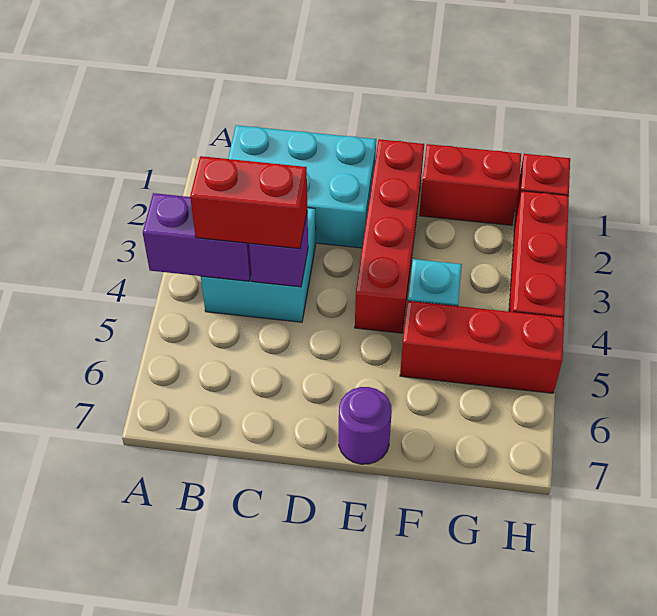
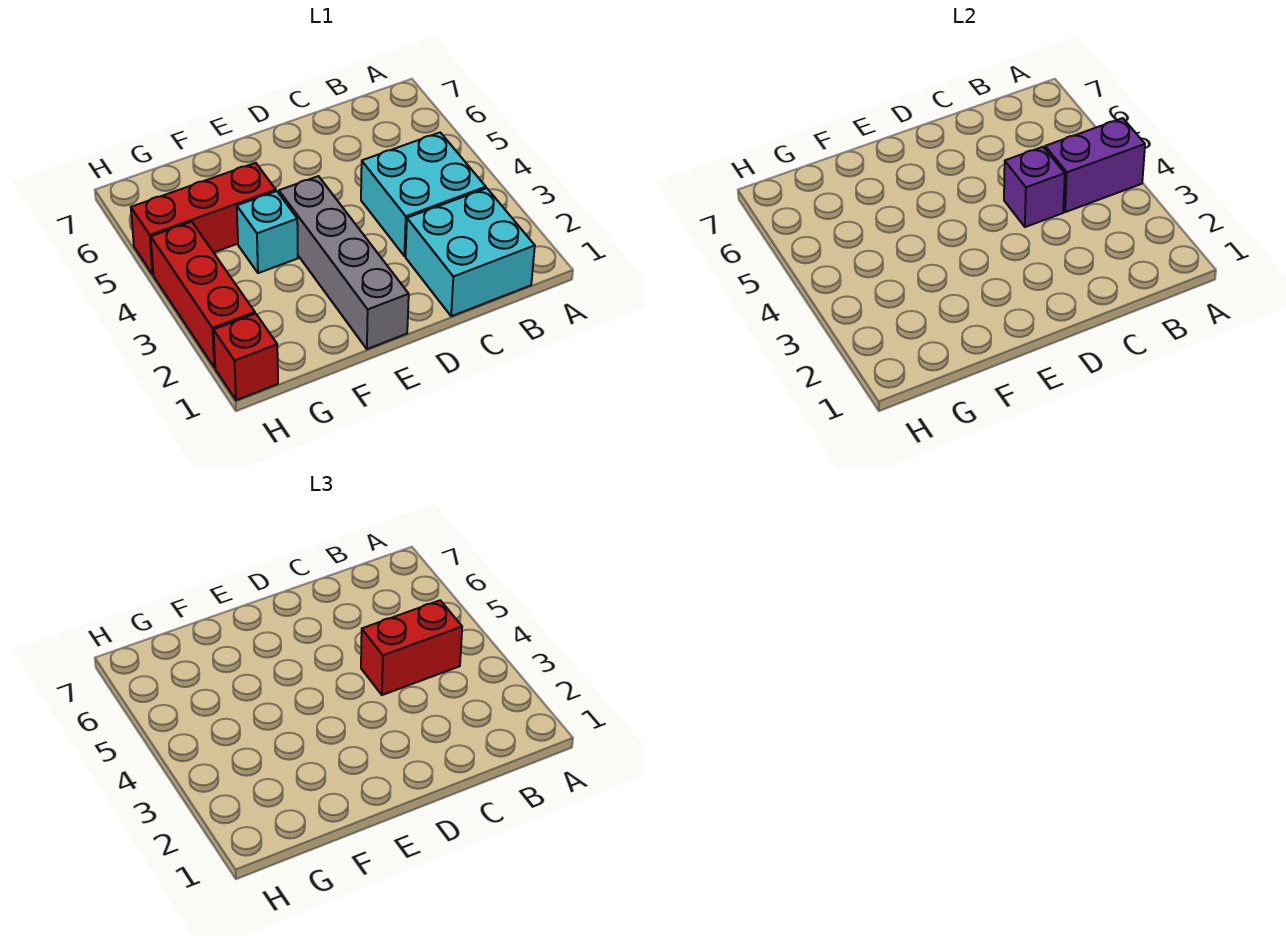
cyan brick B1:D2 level 1 -> cyan brick B1:C2 level 1
red brick E1:E4 level 1 -> grey brick E1:E4 level 1
purple round brick E7 level 1 -> none
red brick F1:G1 level 1 -> none

